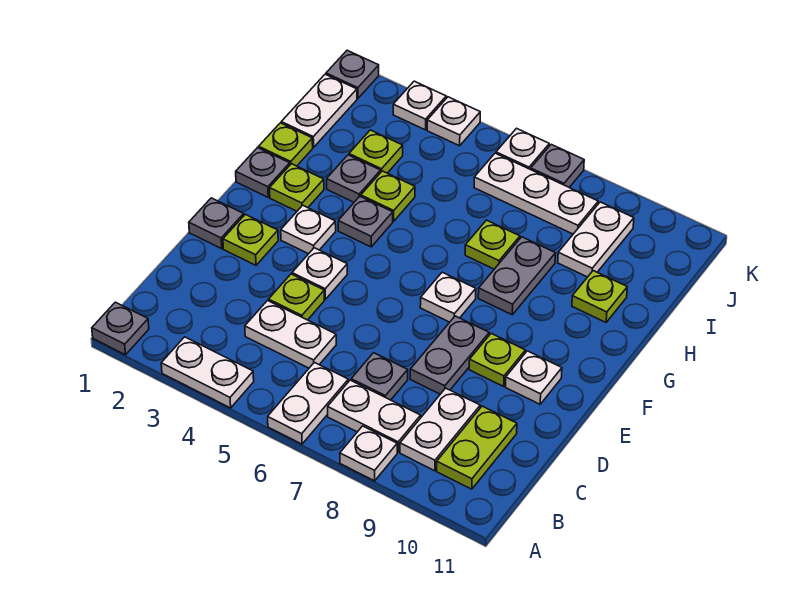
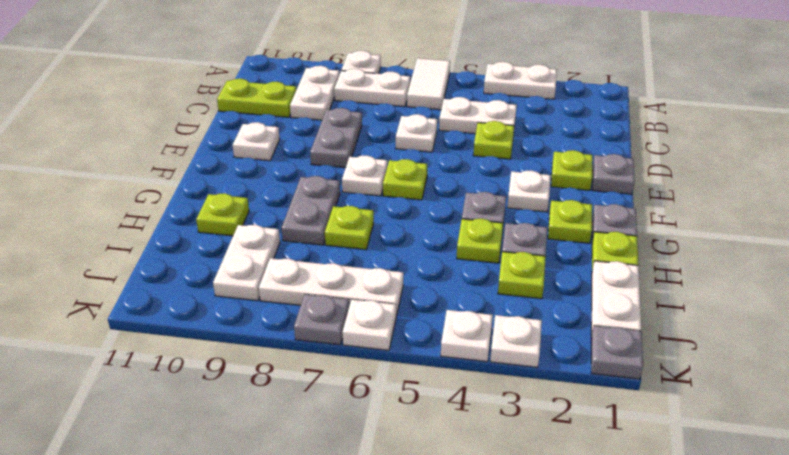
grey plate A1 level 1 -> none
white plate A6:B6 level 1 -> white tile A6:B6 level 1
lime plate B10:C10 level 1 -> lime plate C10:C11 level 1
grey plate C7 level 1 -> none
white plate E4 level 1 -> white plate D6 level 1
lime plate E9 level 1 -> lime plate F6 level 1

